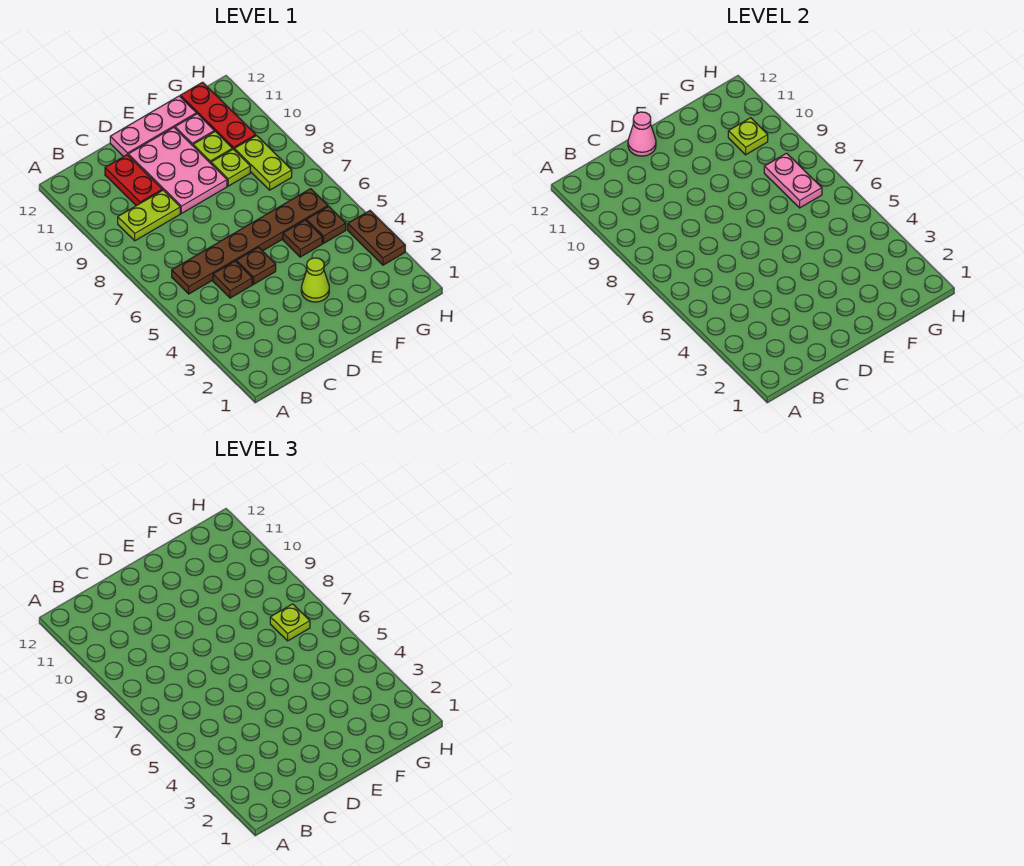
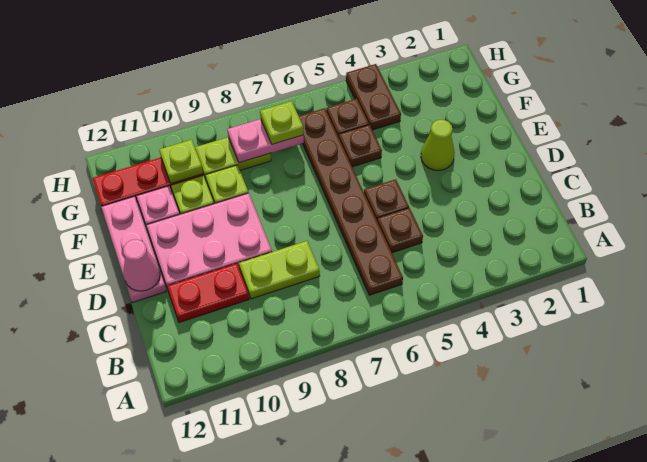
lime plate B9:C9 level 1 -> lime plate C8:C9 level 1
brown plate H3:H4 level 1 -> brown plate G4:H4 level 1

